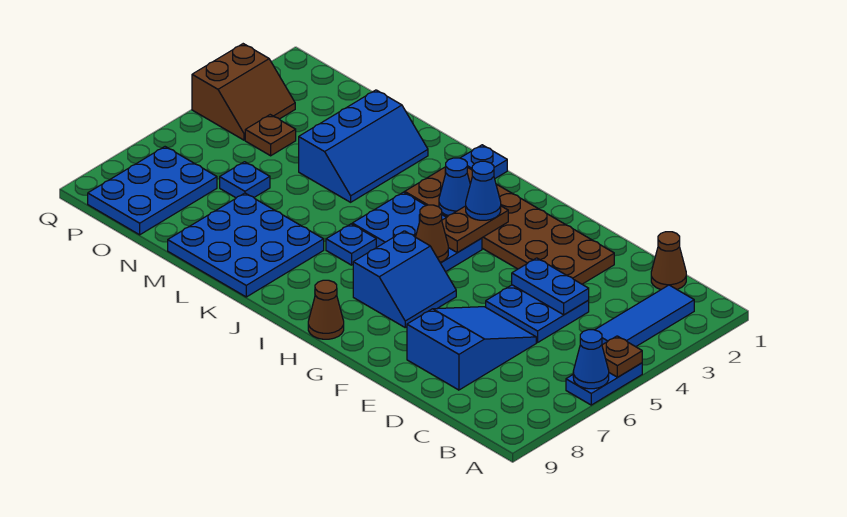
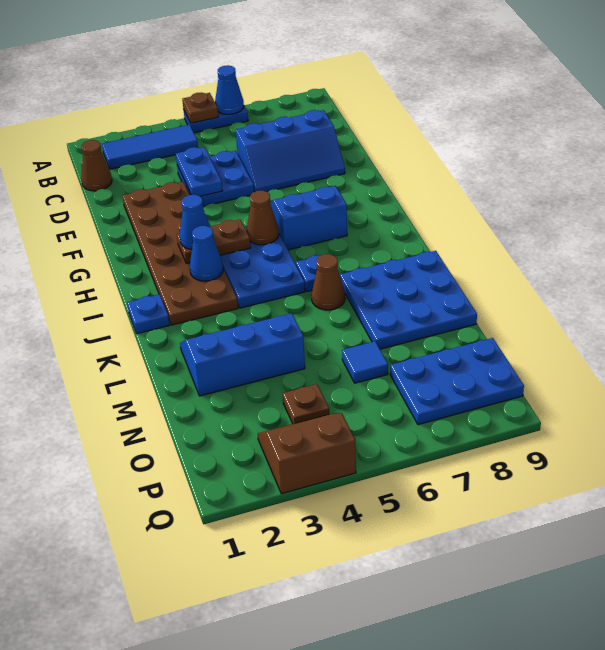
blue slope D6:E8 level 1 top 8 -> blue slope D6:E8 level 1 top D
brown cone H9 level 1 -> brown cone K6 level 1
blue plate N6 level 1 -> blue tile N6 level 1

